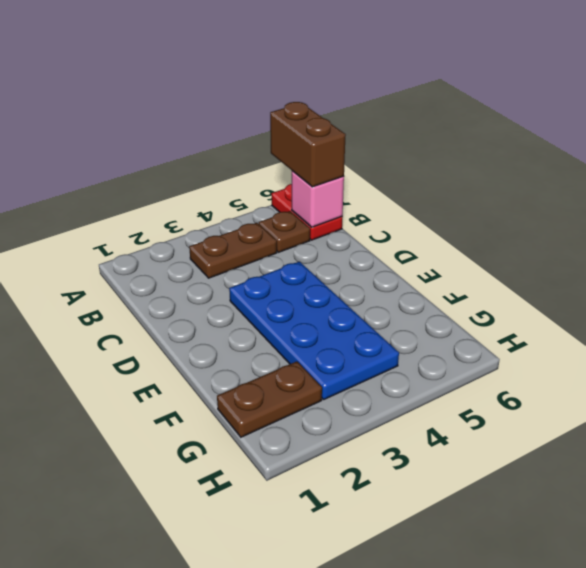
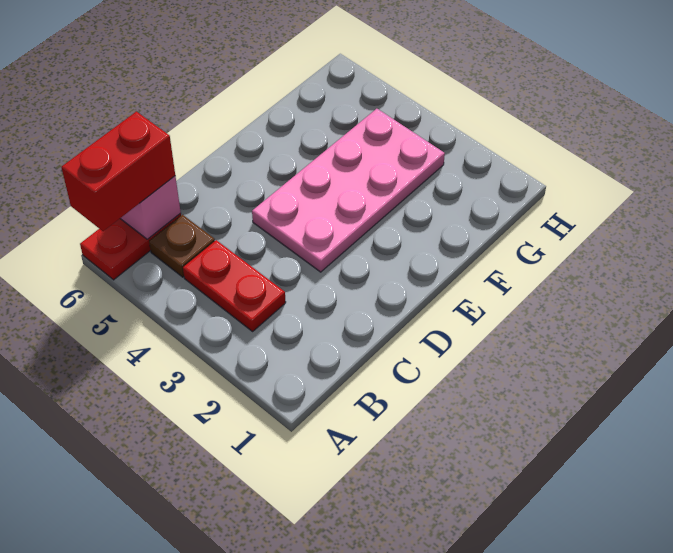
brown brick A6:B6 level 3 -> red brick A6:B6 level 3
brown plate B3:B4 level 1 -> red plate B3:B4 level 1
blue plate D3:G4 level 1 -> pink plate D3:G4 level 1
brown plate G1:G2 level 1 -> none

